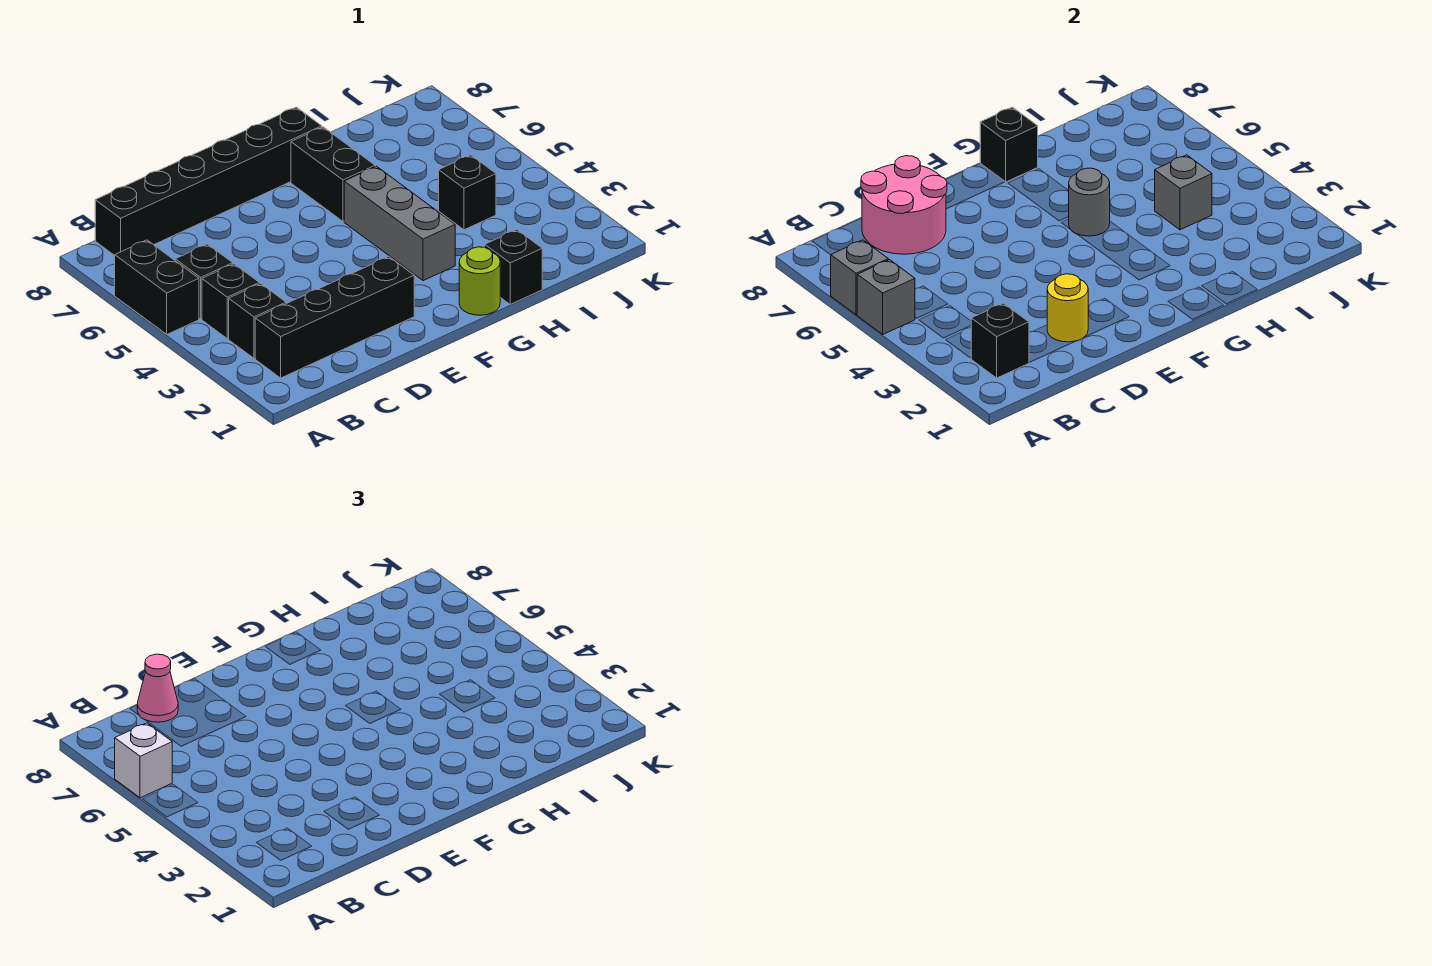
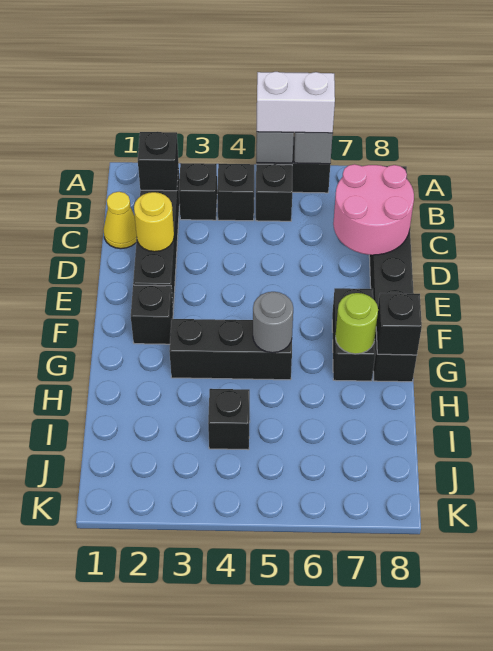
white brick A6 level 3 -> white brick A5:A6 level 3
none -> yellow cone C1 level 1
pink cone C8 level 3 -> none
lime round brick G1 level 1 -> lime round brick G7 level 2
grey brick G3:G5 level 1 -> black brick G3:G5 level 1
black brick G6:G7 level 1 -> black brick F7:G7 level 1
black brick H1 level 1 -> black brick F2 level 1
grey brick I4 level 2 -> none

